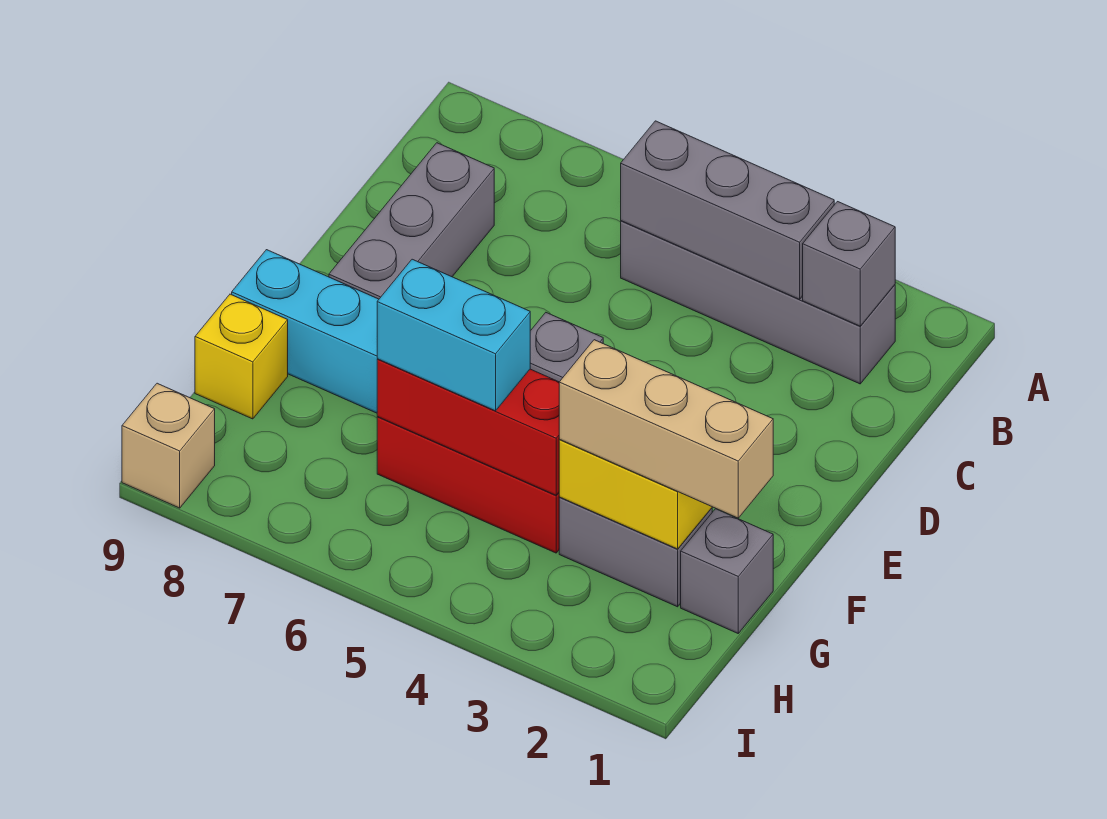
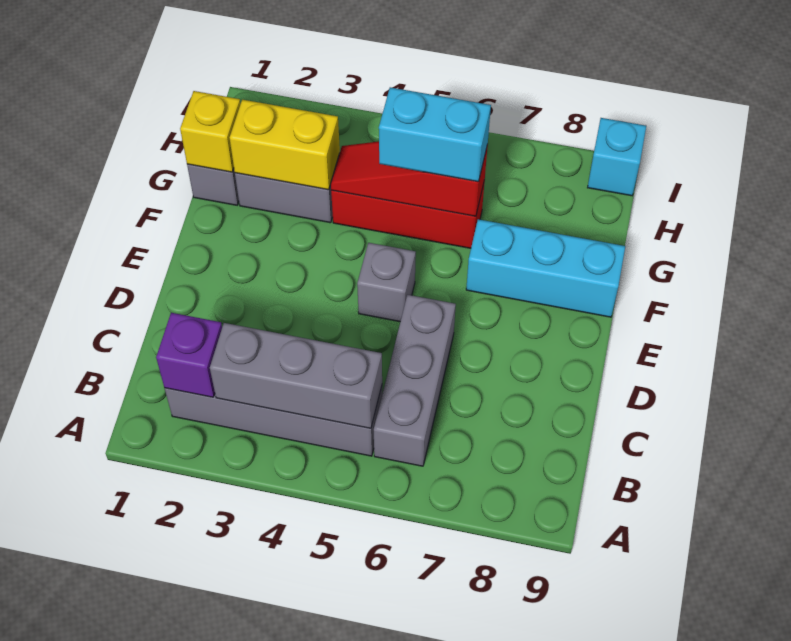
grey brick B2 level 2 -> purple brick B2 level 2
grey brick C8:E8 level 1 -> grey brick B6:D6 level 1
tan brick G1:G3 level 3 -> none
red brick G4:G6 level 2 -> red slope G4:G6 level 2 top 6
yellow brick G9 level 1 -> yellow brick G1 level 2
tan brick I9 level 1 -> cyan brick I9 level 1

